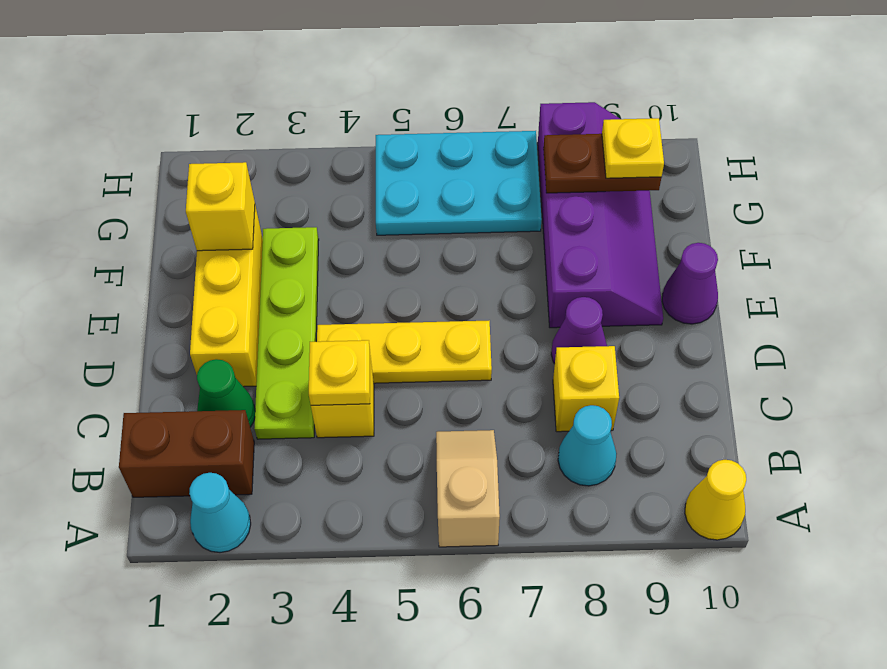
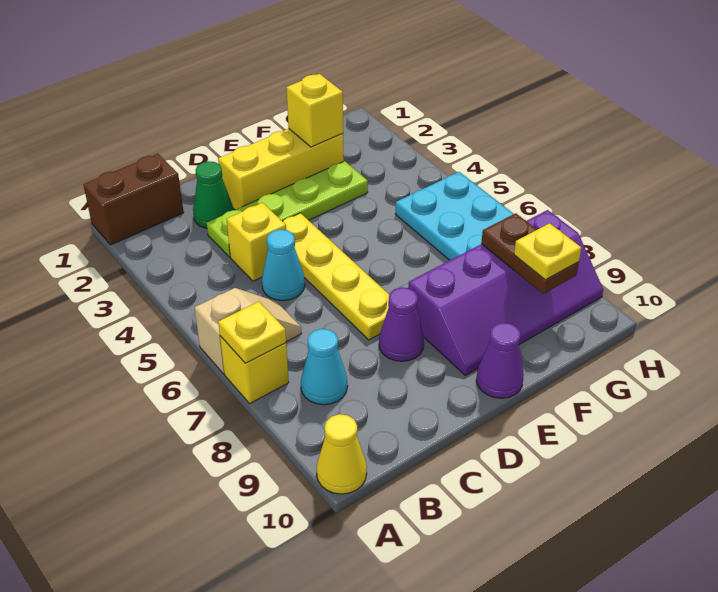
cyan cone A2 level 1 -> cyan cone C5 level 1
brown brick B1:B2 level 1 -> brown brick A1:B1 level 1
yellow plate C4 level 2 -> yellow plate A7 level 2
yellow brick C8 level 1 -> yellow brick A7 level 1
yellow plate D4:D6 level 1 -> yellow plate D4:D7 level 1

